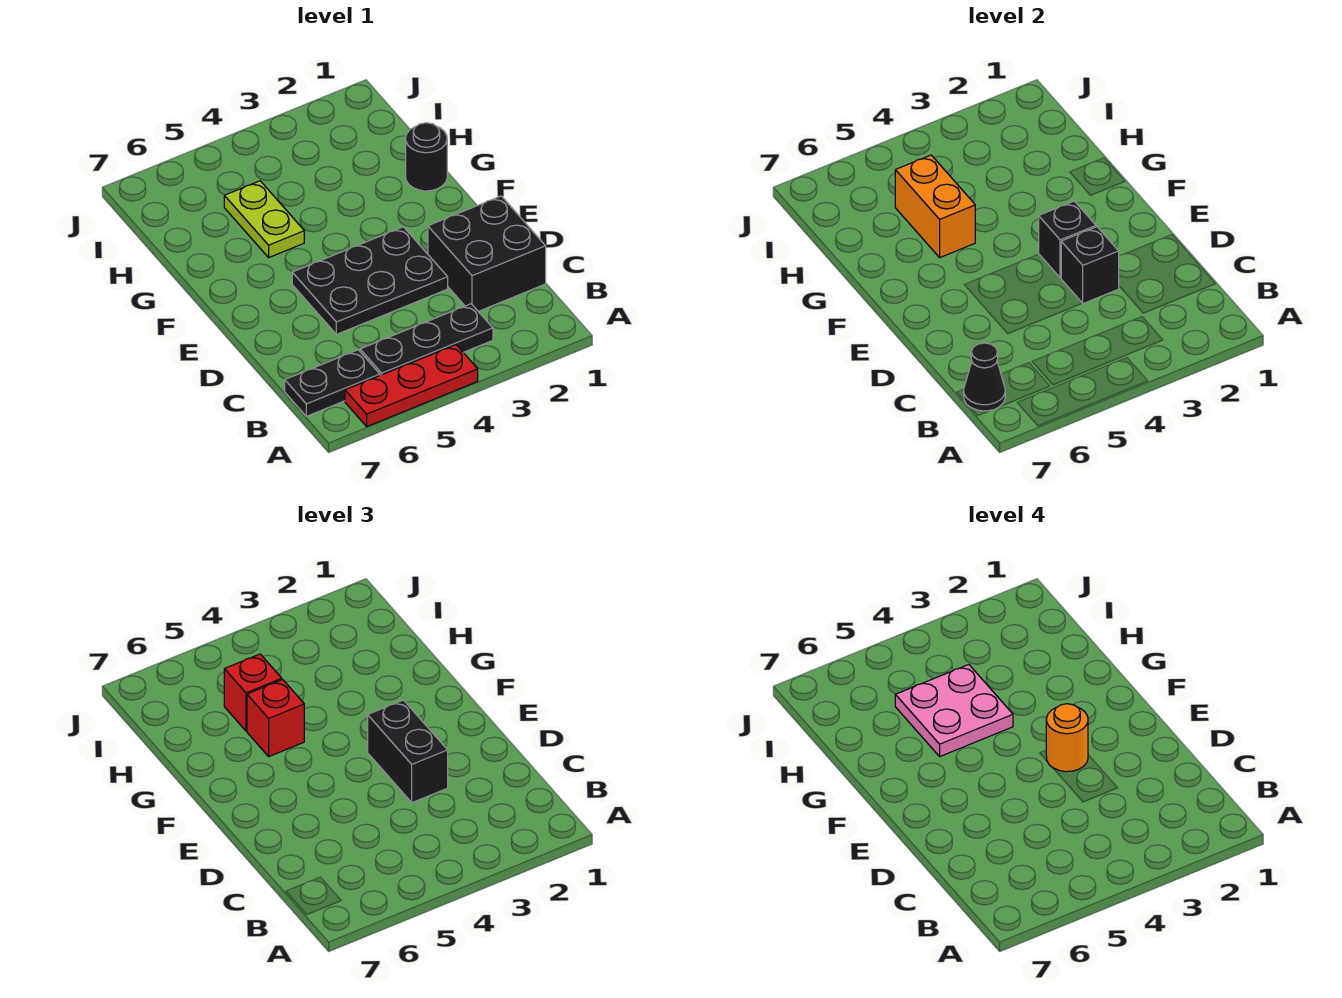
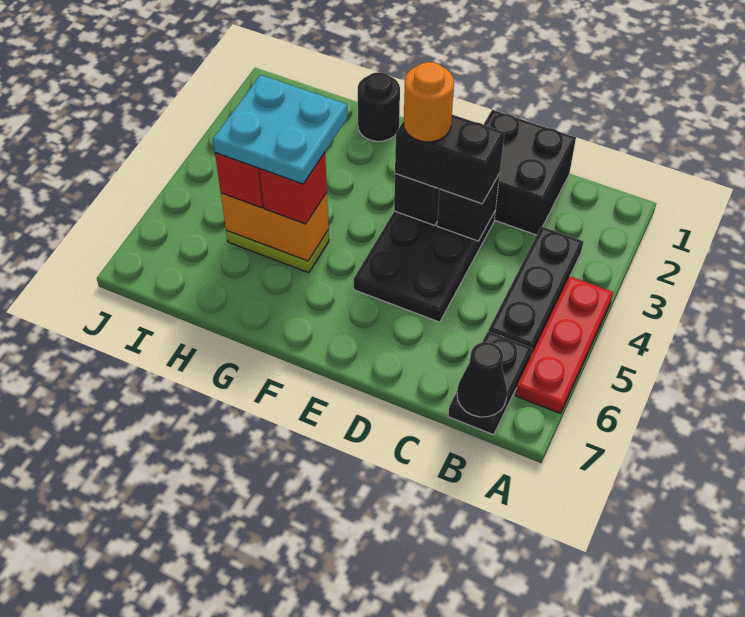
pink plate G4:H5 level 4 -> cyan plate G4:H5 level 4

